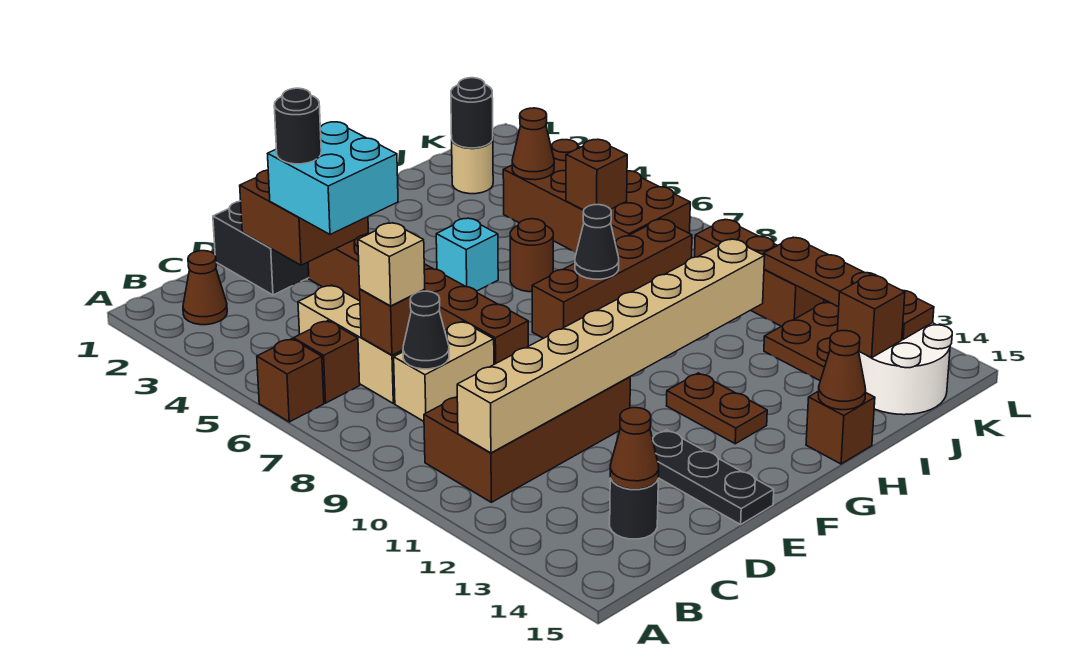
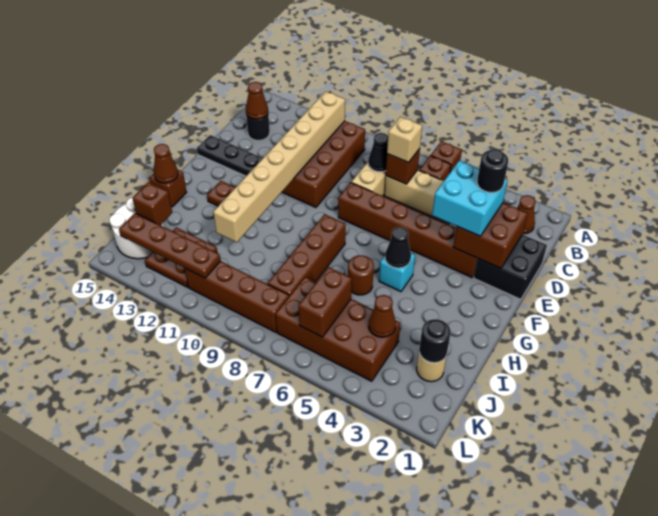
black cone H8 level 2 -> black cone G5 level 2
brown brick J6 level 2 -> brown brick J6:K6 level 2
brown brick K9:K11 level 1 -> brown brick K8:K11 level 1

